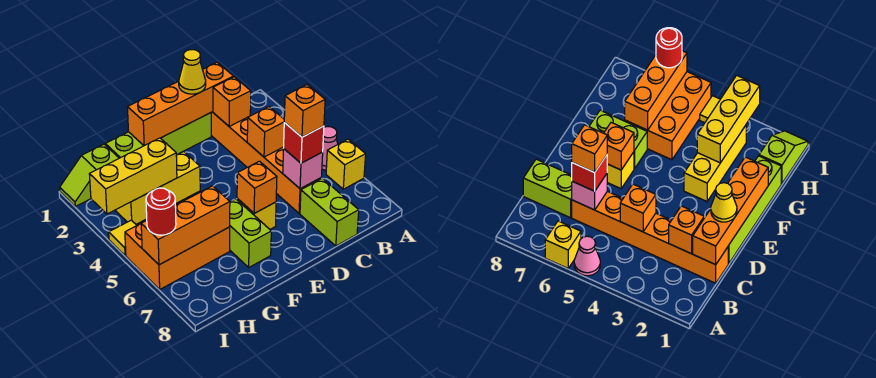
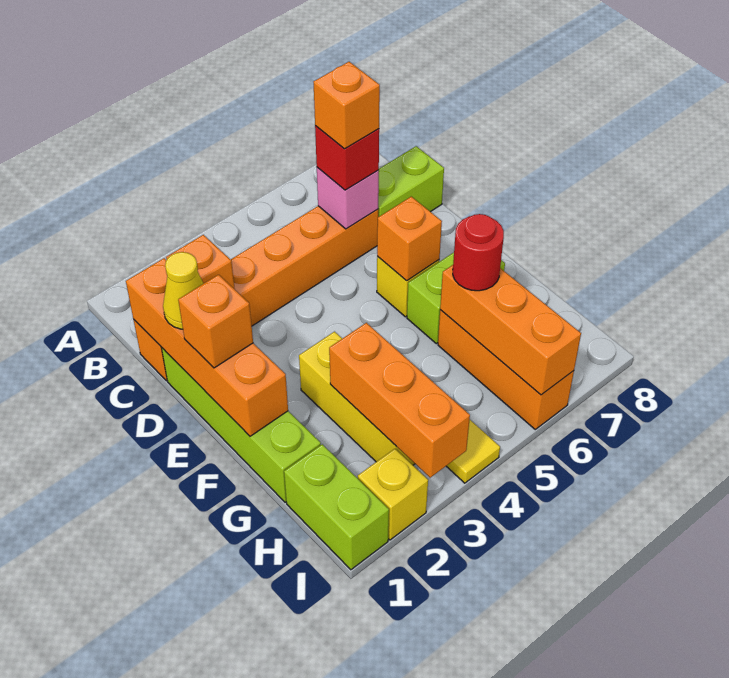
pink cone A5 level 1 -> none
yellow brick A6 level 1 -> yellow brick I2 level 1
orange brick C4 level 2 -> orange brick E1 level 3
yellow brick G3:I3 level 2 -> orange brick G3:I3 level 2
orange brick G5:I6 level 1 -> orange brick G6:I6 level 1
lime slope H1:I1 level 1 top H -> lime brick H1:I1 level 1
red round brick I6 level 3 -> red round brick G6 level 3

